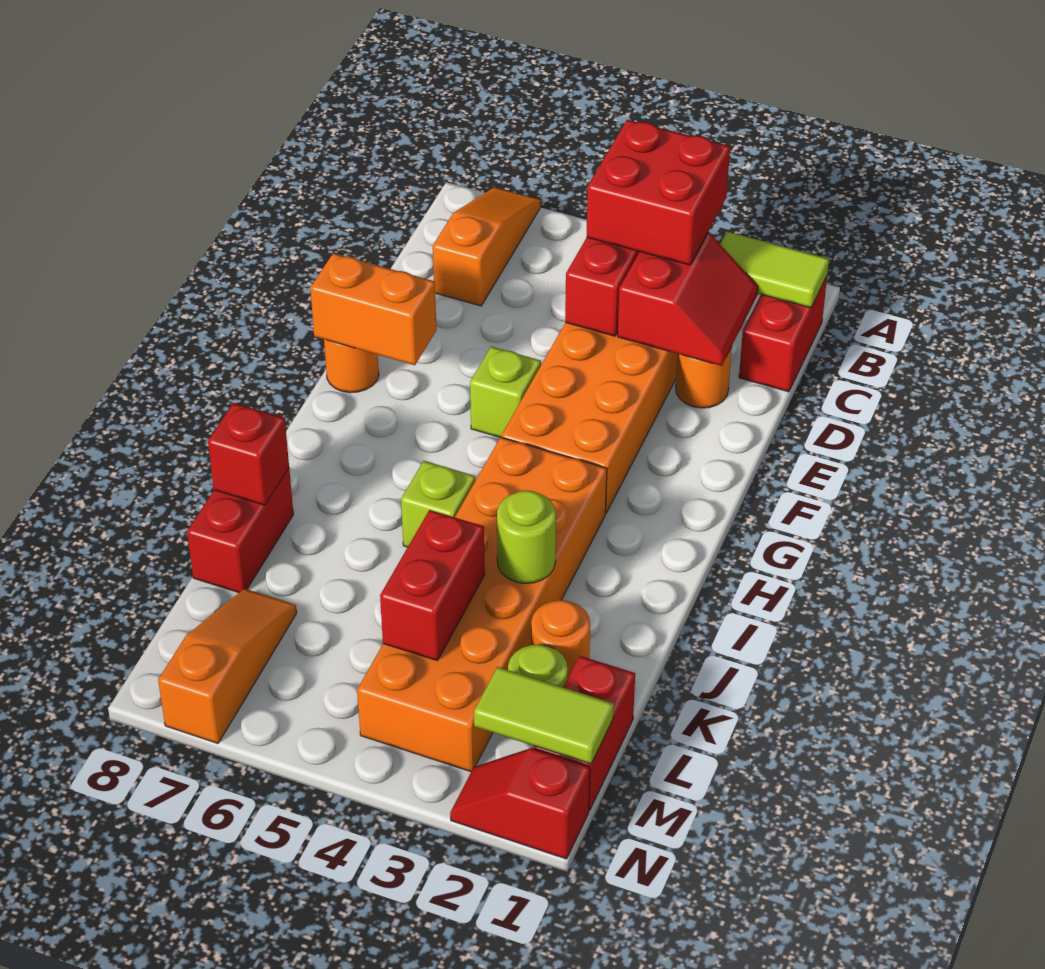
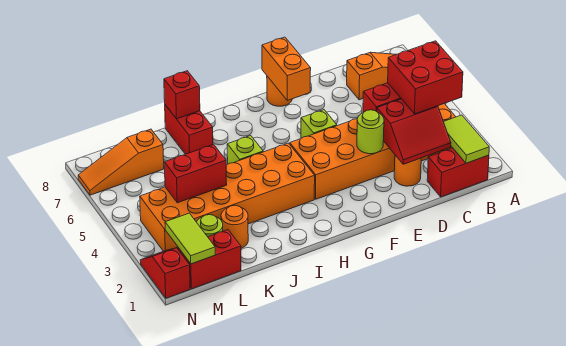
lime round brick J3 level 2 -> lime round brick E3 level 2
red brick J8:K8 level 1 -> red brick J7:J8 level 1
orange slope L7:N7 level 1 top N -> orange slope L7:N7 level 1 top L

